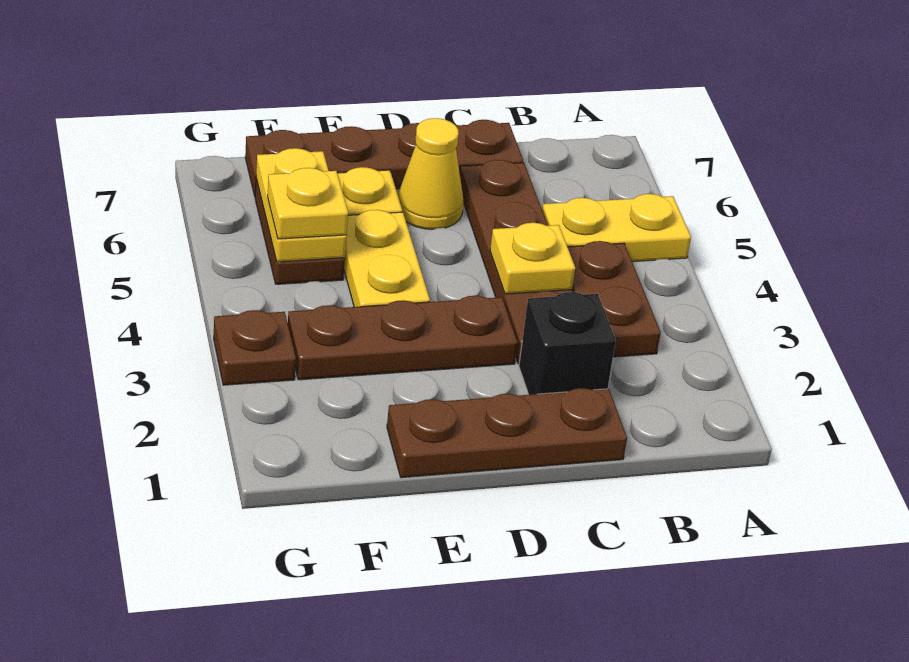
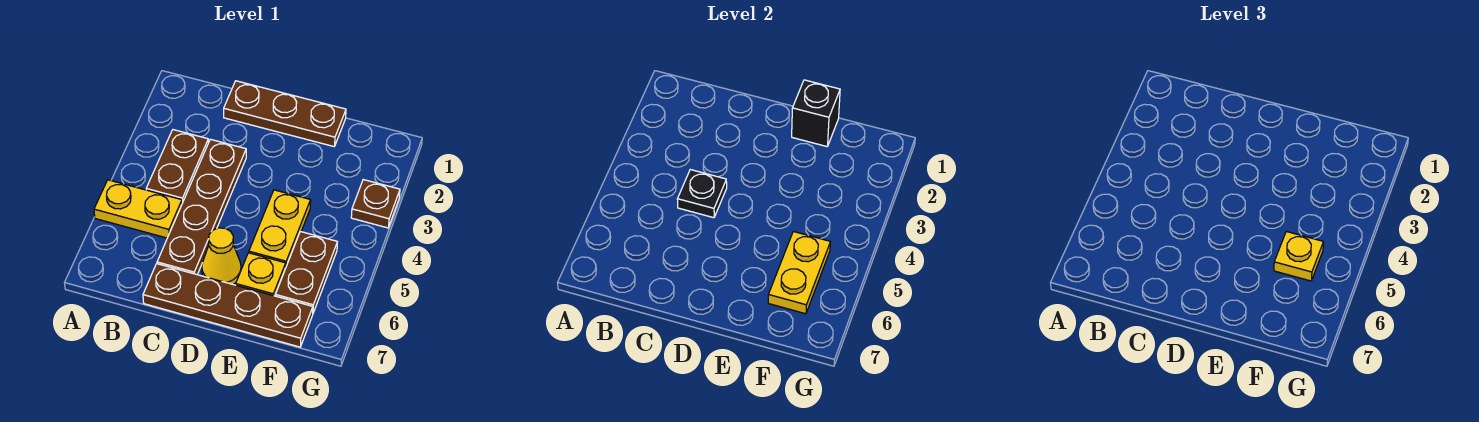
black brick C2 level 1 -> black brick E1 level 2
yellow plate C4 level 2 -> black plate C4 level 2
brown plate D3:F3 level 1 -> none

